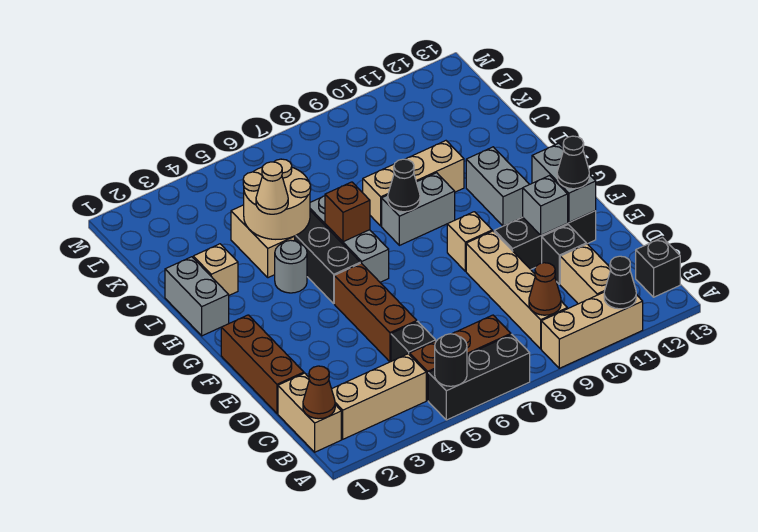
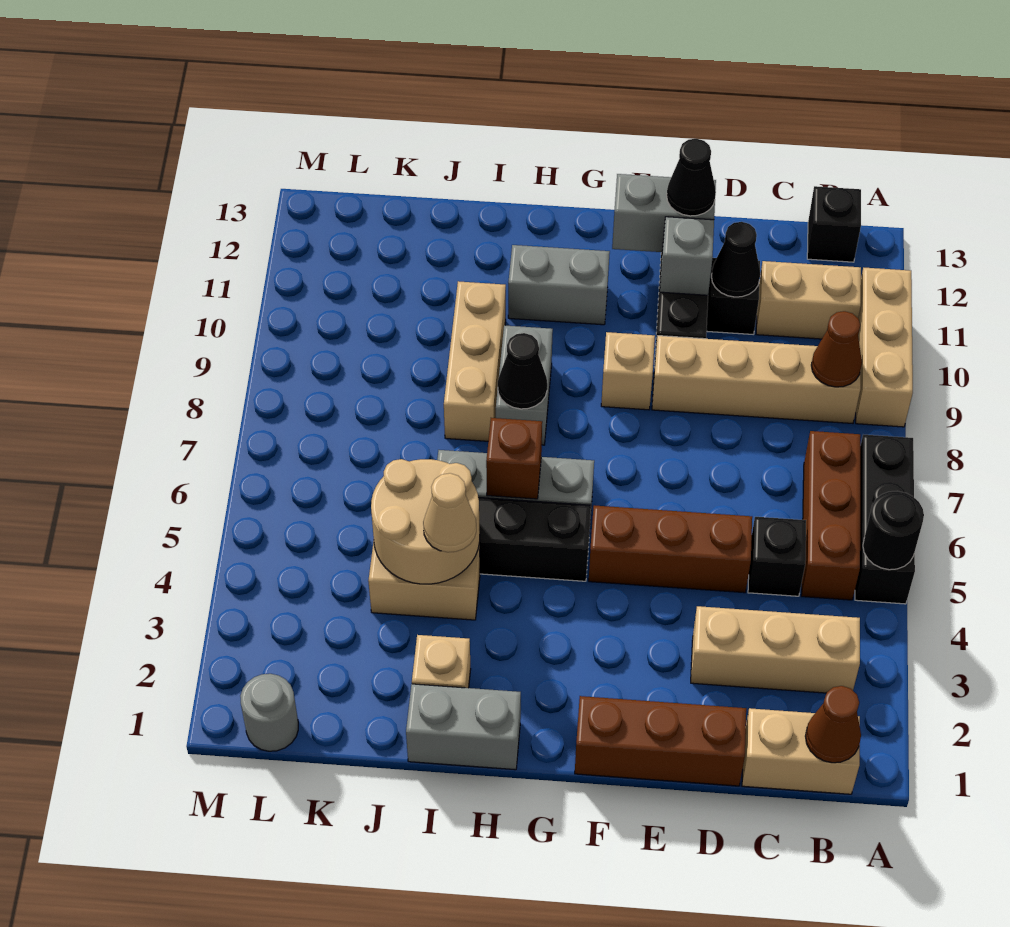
black cone A11 level 2 -> black cone D11 level 2
tan brick B2:B4 level 1 -> tan brick B3:D3 level 1
grey round brick H4 level 1 -> grey round brick L1 level 1

